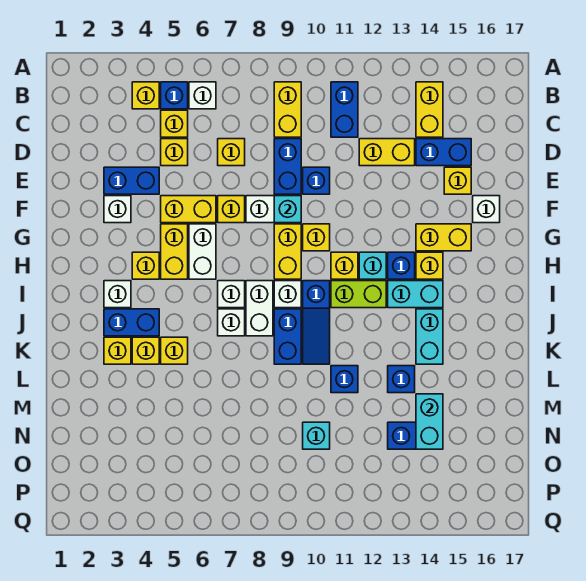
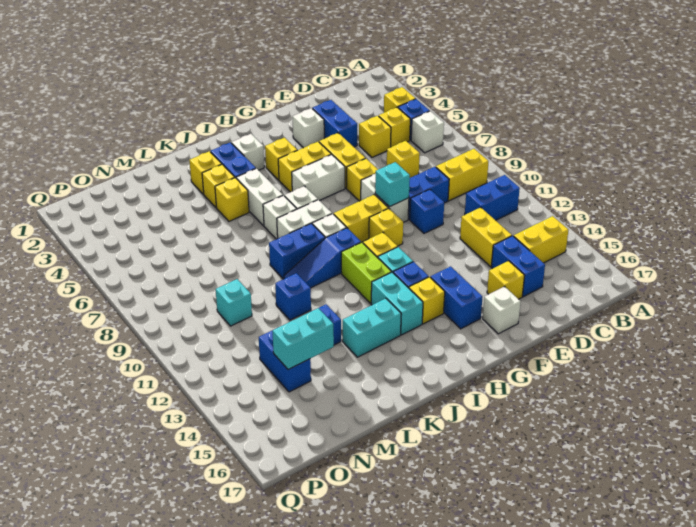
yellow brick G14:G15 level 1 -> blue brick G14:G15 level 1
none -> white brick J5:J6 level 1

